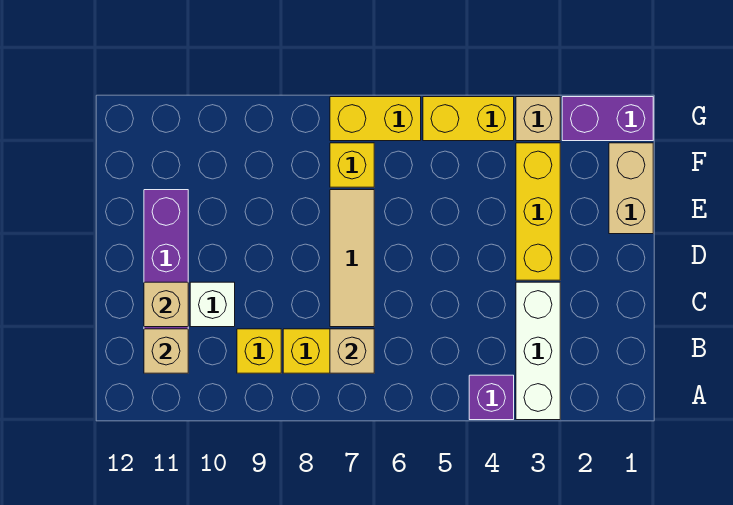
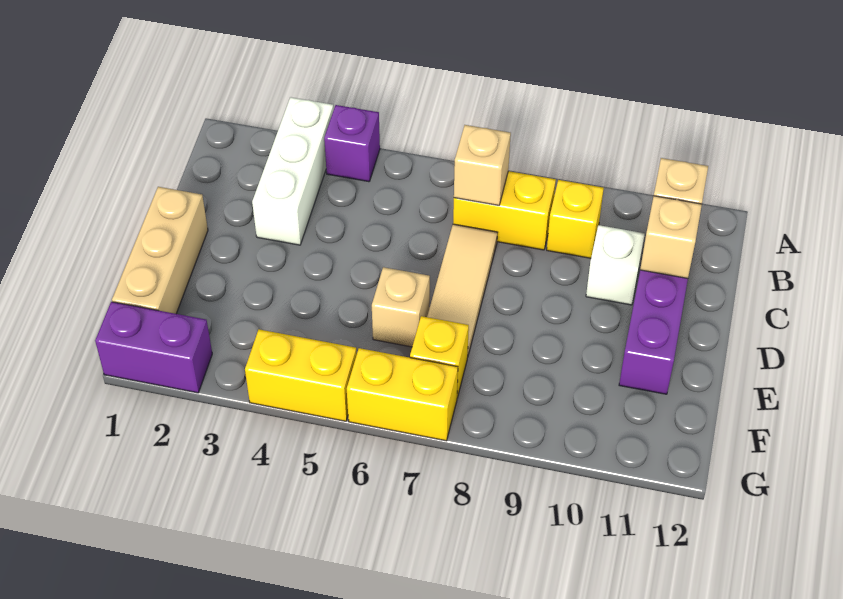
yellow brick D3:F3 level 1 -> none
tan brick E1:F1 level 1 -> tan brick D1:F1 level 1
tan brick G3 level 1 -> tan brick E6 level 1

